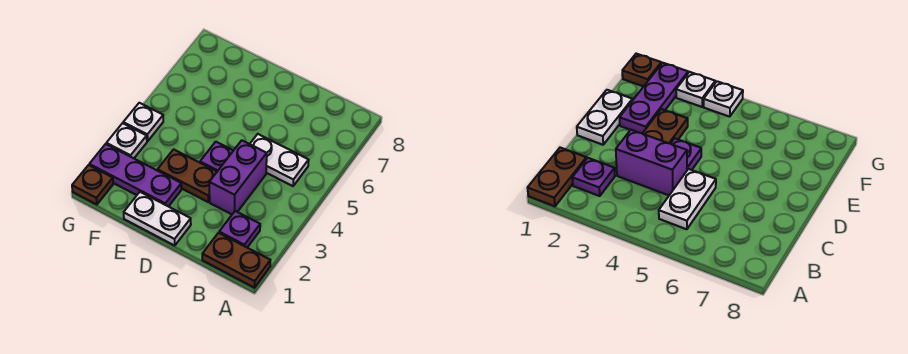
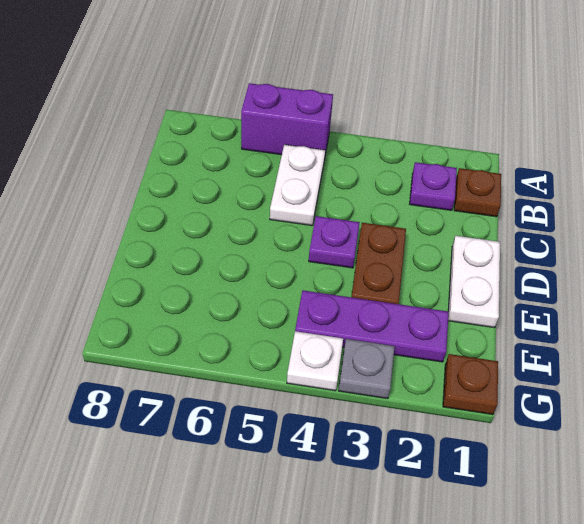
brown plate A1:B1 level 1 -> brown plate B1 level 1
purple brick C3:C4 level 1 -> purple brick A5:A6 level 1
purple plate E2:G2 level 1 -> purple plate F2:F4 level 1
white plate G3 level 1 -> grey plate G3 level 1

